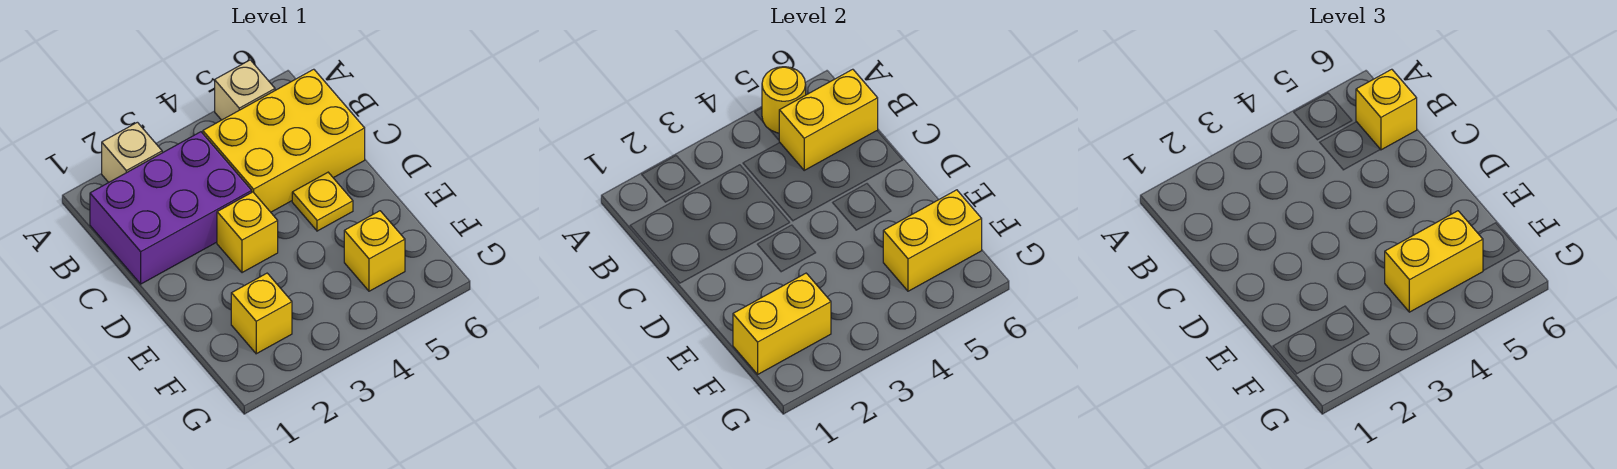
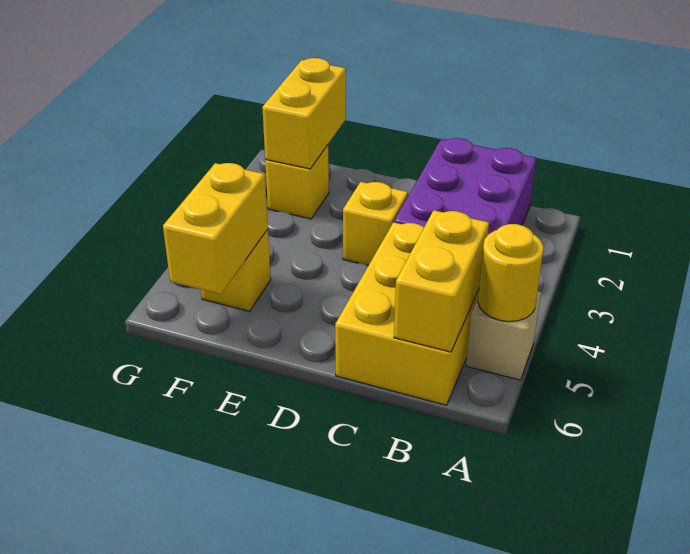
tan brick A2 level 1 -> none
yellow brick B6 level 3 -> none
yellow plate D5 level 1 -> none
yellow brick F4:F5 level 3 -> none

